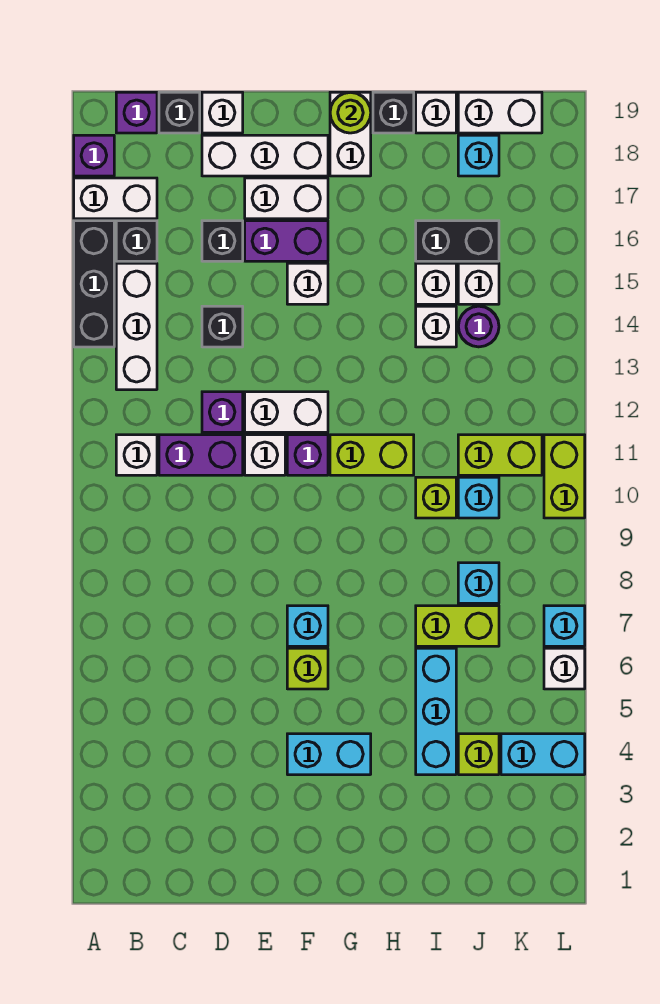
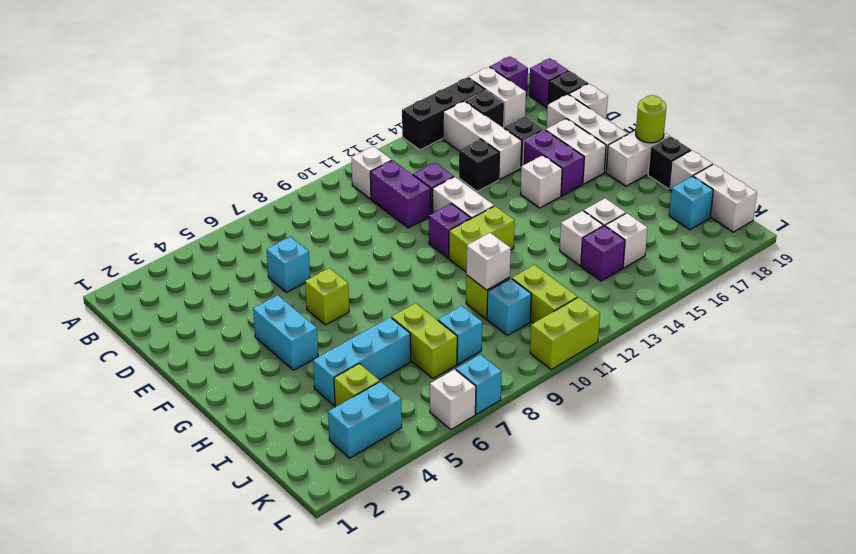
white brick B13:B15 level 1 -> white brick B15:D15 level 1
white brick E11 level 1 -> white brick I10 level 2
cyan brick F7 level 1 -> cyan brick D6 level 1
lime brick G11:H11 level 1 -> lime brick G11:G12 level 1
black brick I16:J16 level 1 -> none
purple round brick J14 level 1 -> purple brick J14 level 1
cyan brick K4:L4 level 1 -> cyan brick K3:K4 level 1

